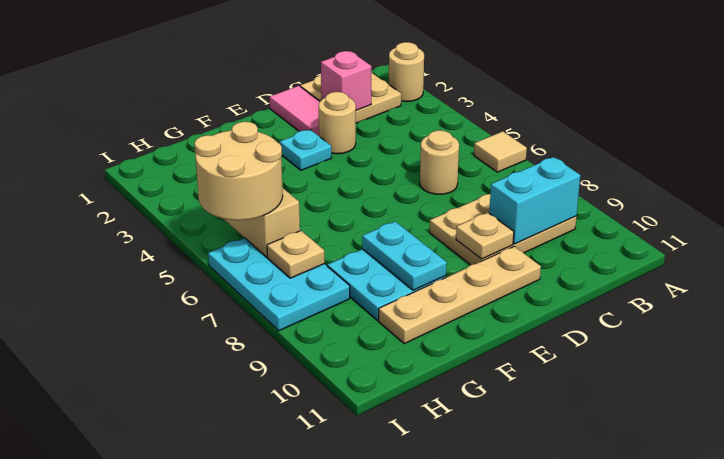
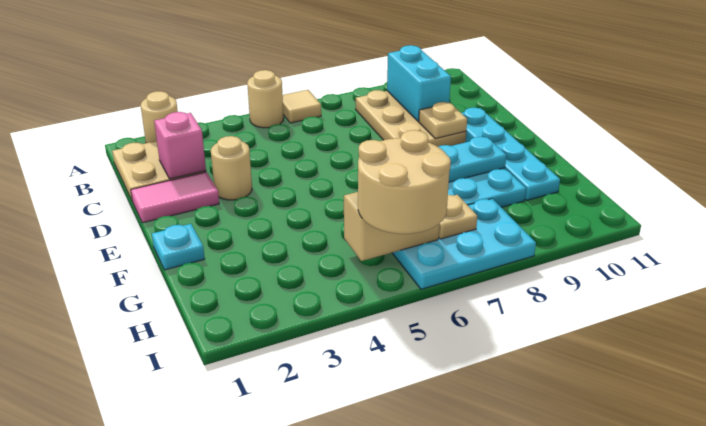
tan round brick C6 level 1 -> tan round brick A5 level 1
tan plate D10:G10 level 1 -> cyan plate D10:G10 level 1
cyan plate E3 level 1 -> cyan plate F1 level 1

